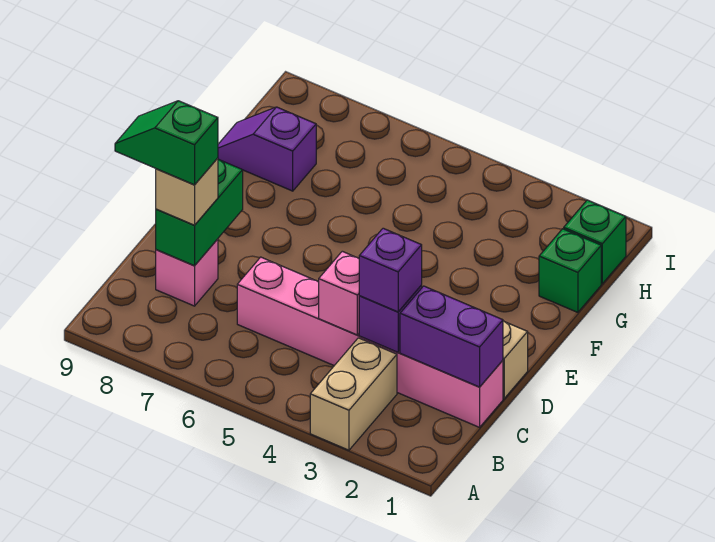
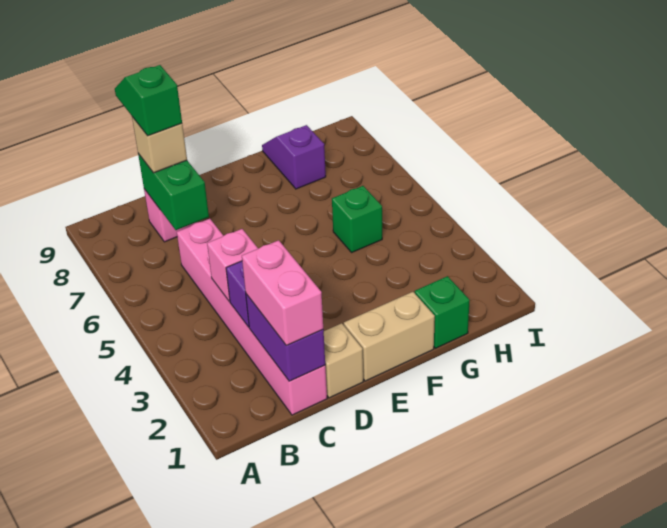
tan brick A3:B3 level 1 -> tan brick E1:F1 level 1
none -> pink brick C1:C2 level 3
purple brick C3 level 3 -> none
green brick C8:D8 level 2 -> green brick C7:C8 level 2
green brick H1 level 1 -> green brick G5 level 1

